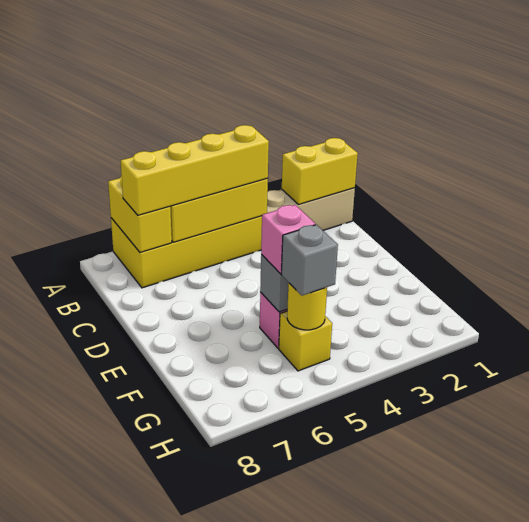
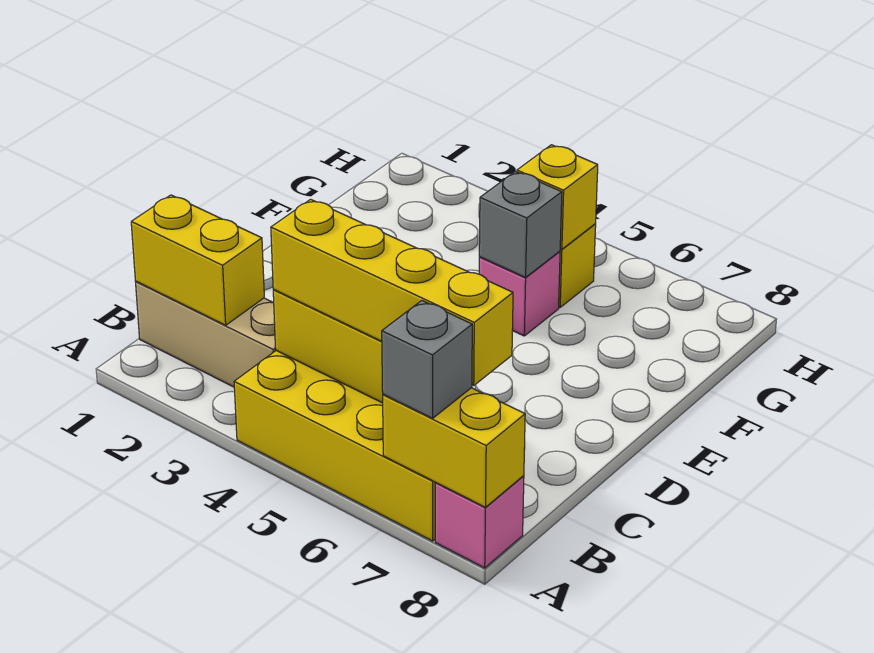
yellow brick A7:B7 level 2 -> yellow brick A7:A8 level 2
pink brick F5 level 3 -> pink brick A8 level 1
yellow round brick G5 level 2 -> yellow brick G5 level 2
grey brick G5 level 3 -> grey brick A7 level 3

